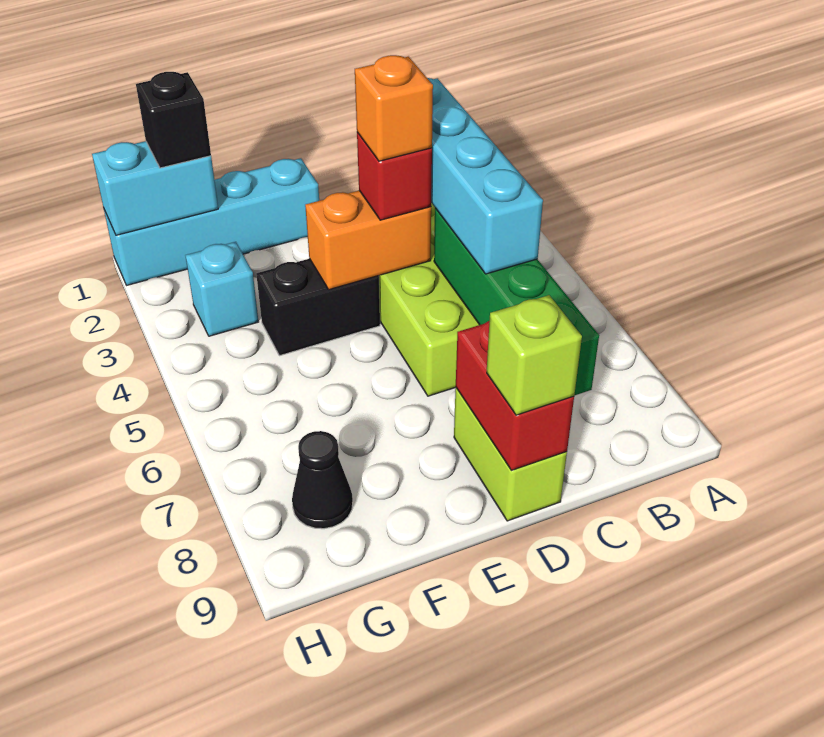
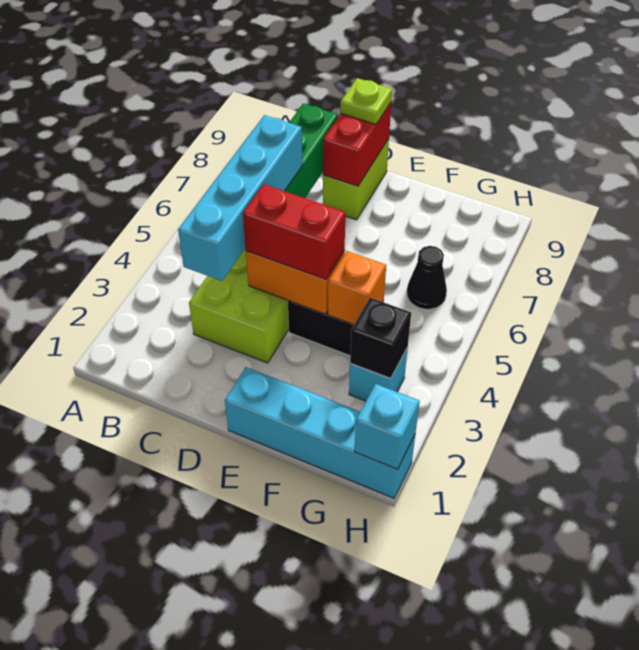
red brick D4 level 3 -> red brick D4:E4 level 3
orange brick D4 level 4 -> orange brick F4 level 2
lime brick D9 level 3 -> lime plate D9 level 3
cyan brick G1:H1 level 2 -> cyan brick H1 level 2
black brick G1 level 3 -> black brick G3 level 2
black cone G8 level 1 -> black cone G6 level 1

